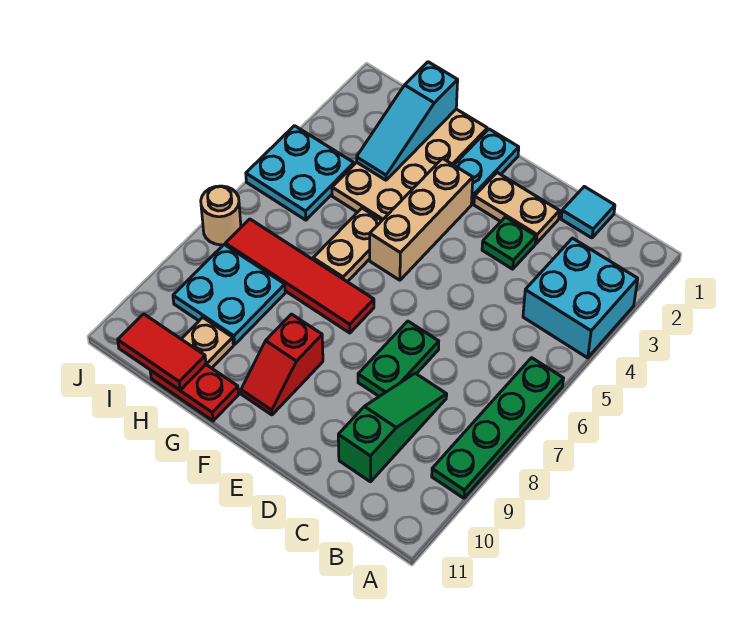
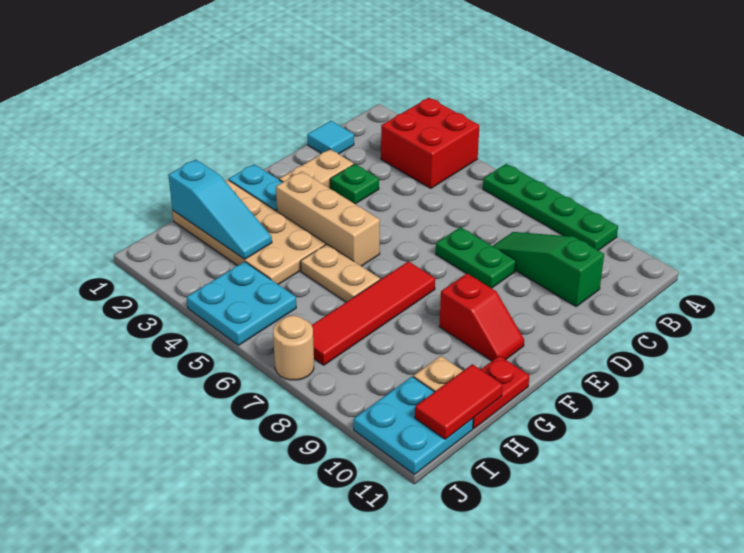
cyan brick A3:B4 level 1 -> red brick A3:B4 level 1
cyan plate H8:I9 level 1 -> cyan plate I10:J11 level 1

